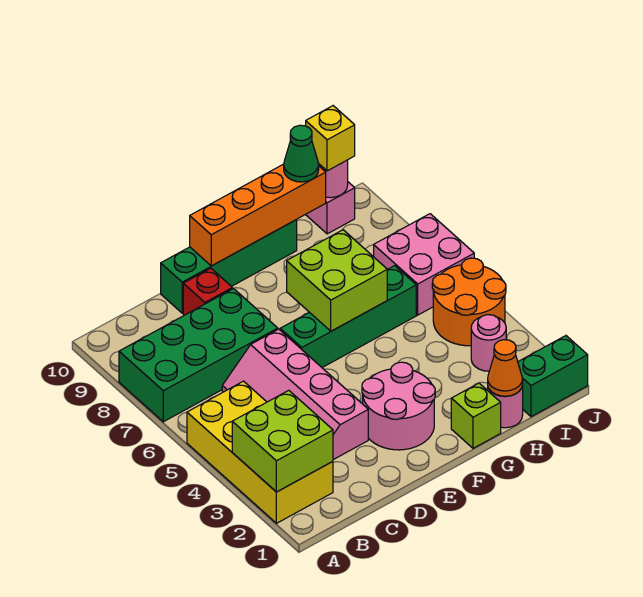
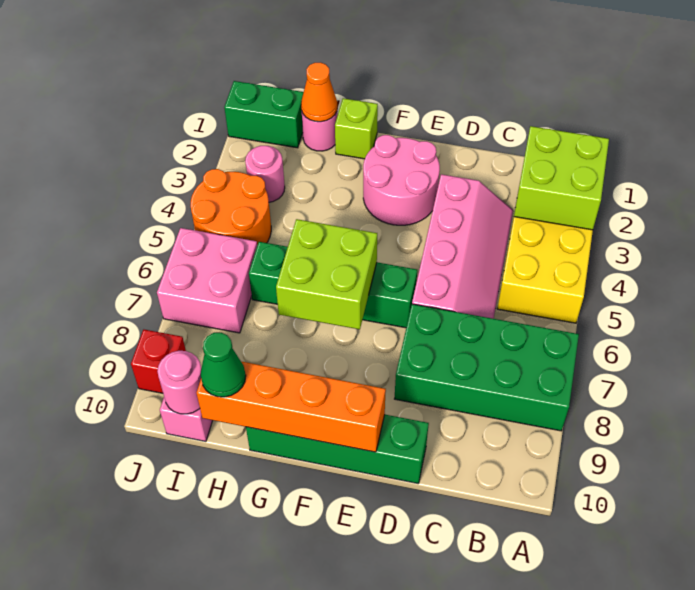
red brick D9 level 1 -> red brick J9 level 1
yellow brick I10 level 3 -> none

